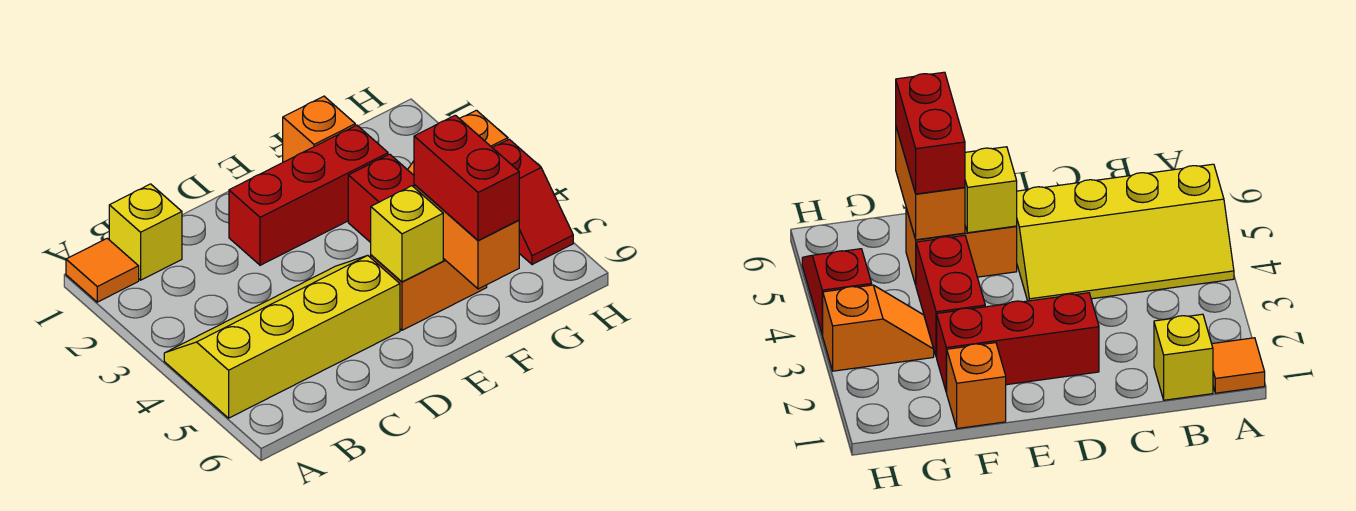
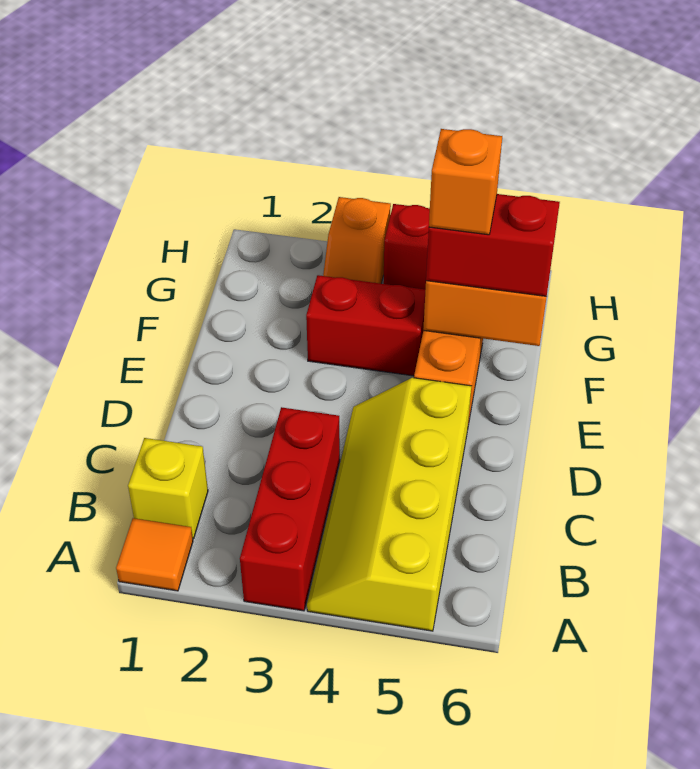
red brick D2:F2 level 1 -> red brick A3:C3 level 1
yellow brick E5 level 2 -> none
orange brick F1 level 1 -> orange brick F5 level 4

